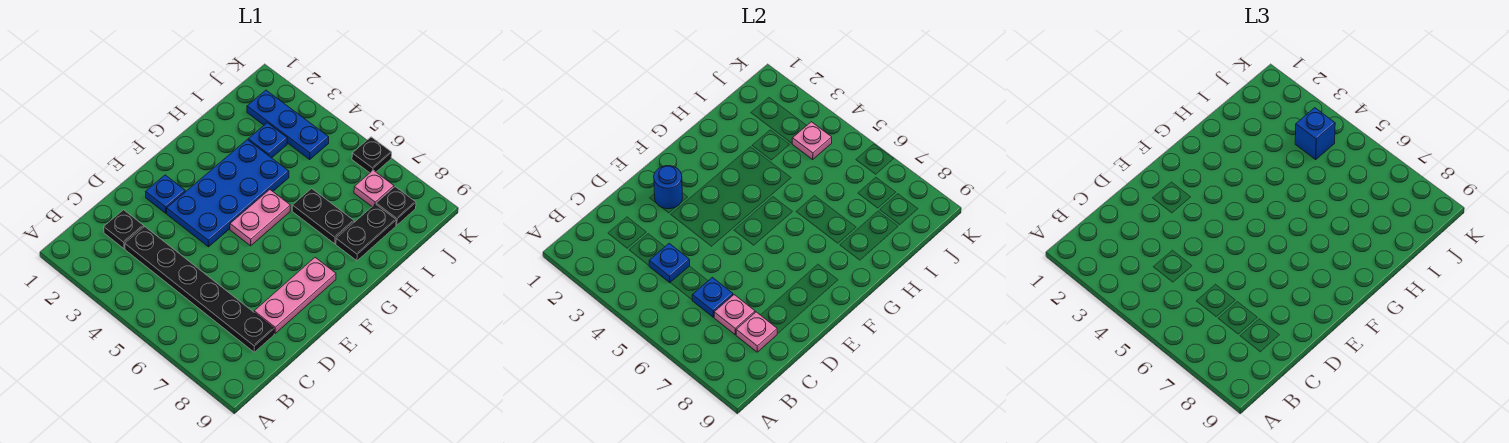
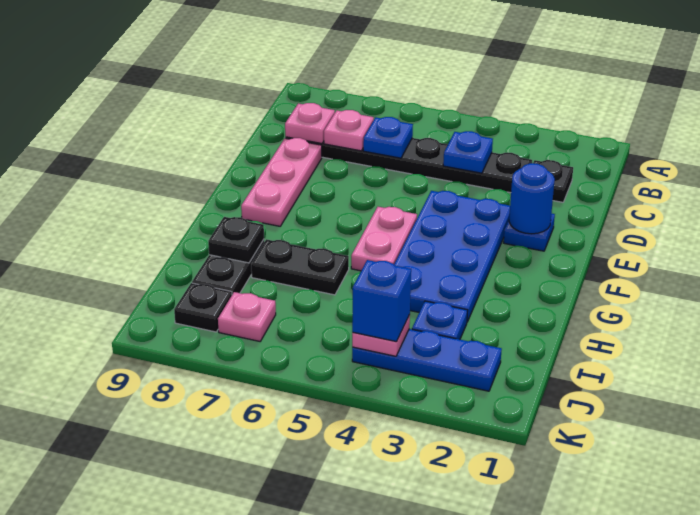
black plate K6 level 1 -> black plate H8 level 2

